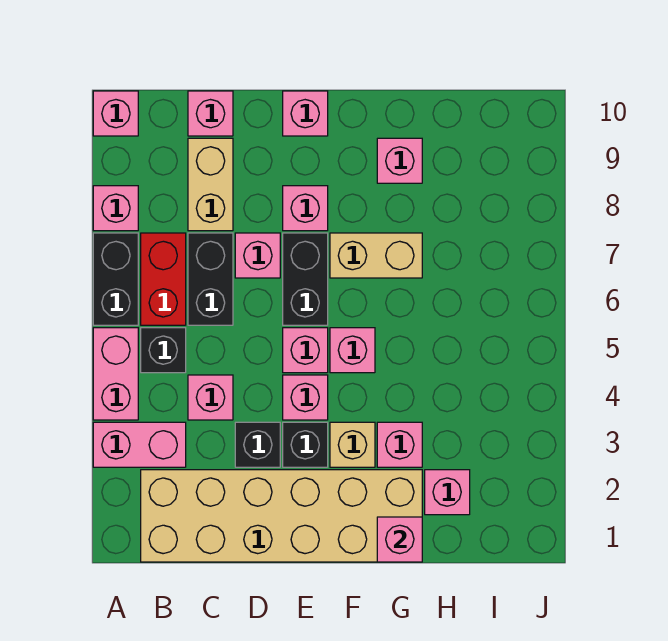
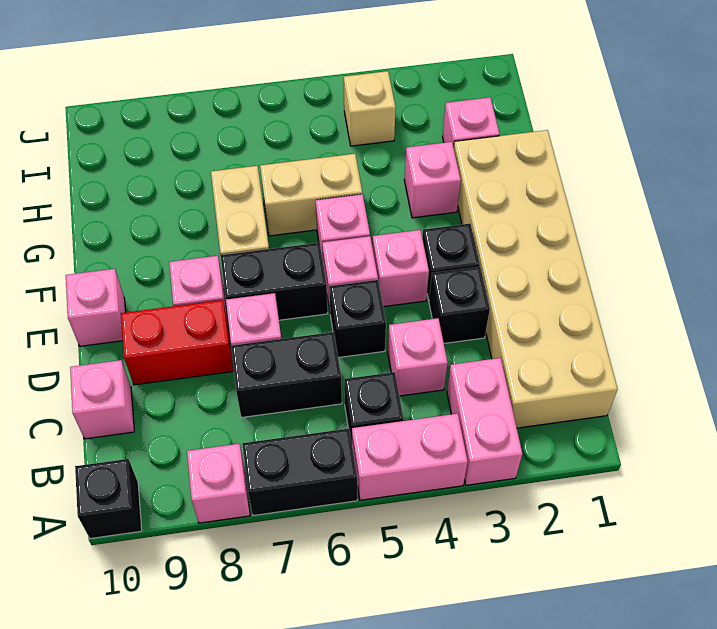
pink brick A10 level 1 -> black brick A10 level 1
red brick B6:B7 level 1 -> red brick D8:D9 level 1
tan brick C8:C9 level 1 -> tan brick G5:G6 level 1
none -> black brick D5 level 1
tan brick F3 level 1 -> tan brick I4 level 1
pink brick G1 level 2 -> none
pink brick G9 level 1 -> none

